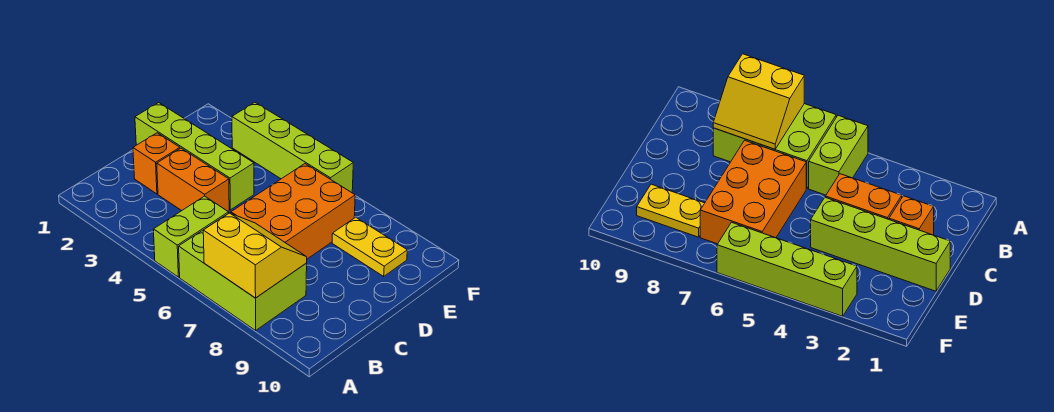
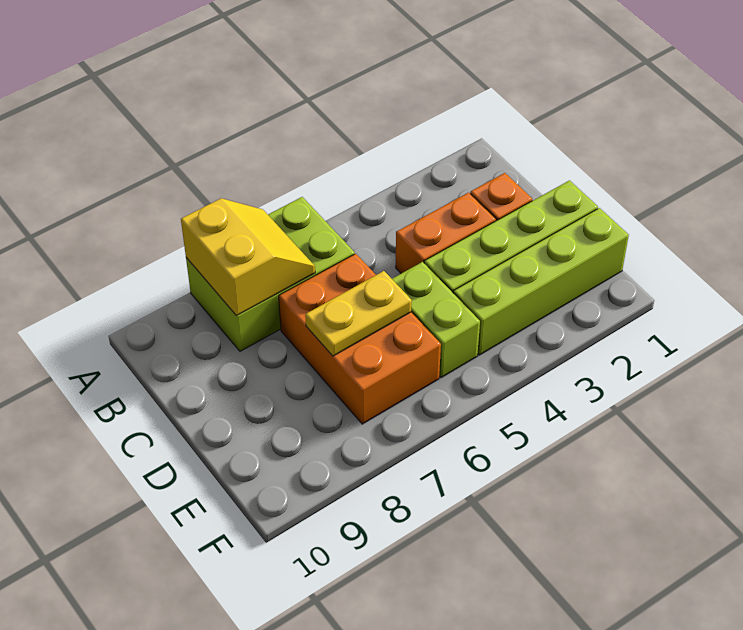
lime brick A5:B5 level 1 -> lime brick D5:E5 level 1
yellow slope A7:B8 level 2 top A -> yellow slope A7:B8 level 2 top 8
yellow plate E8:E9 level 1 -> yellow plate D6:D7 level 2
lime brick F3:F6 level 1 -> lime brick E1:E4 level 1

